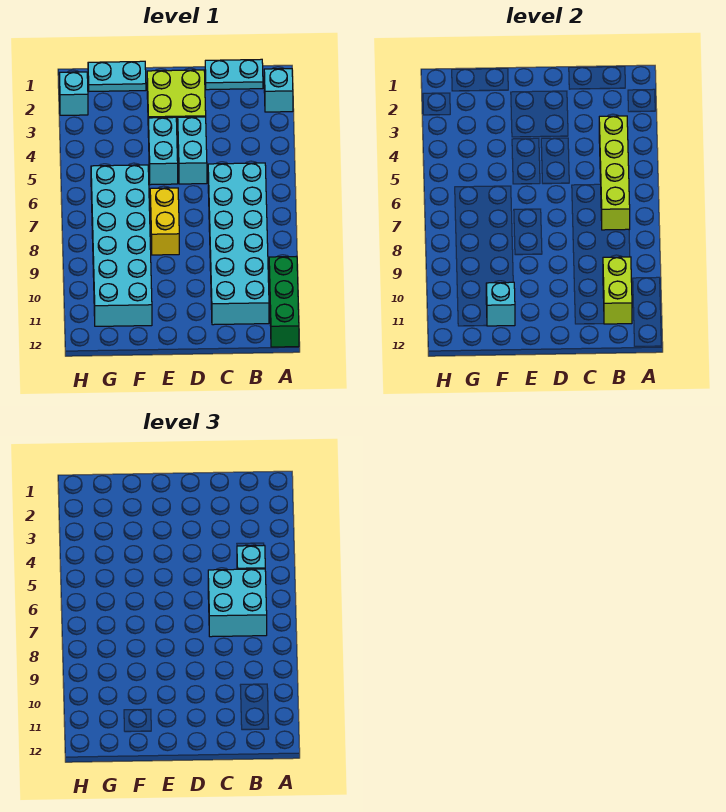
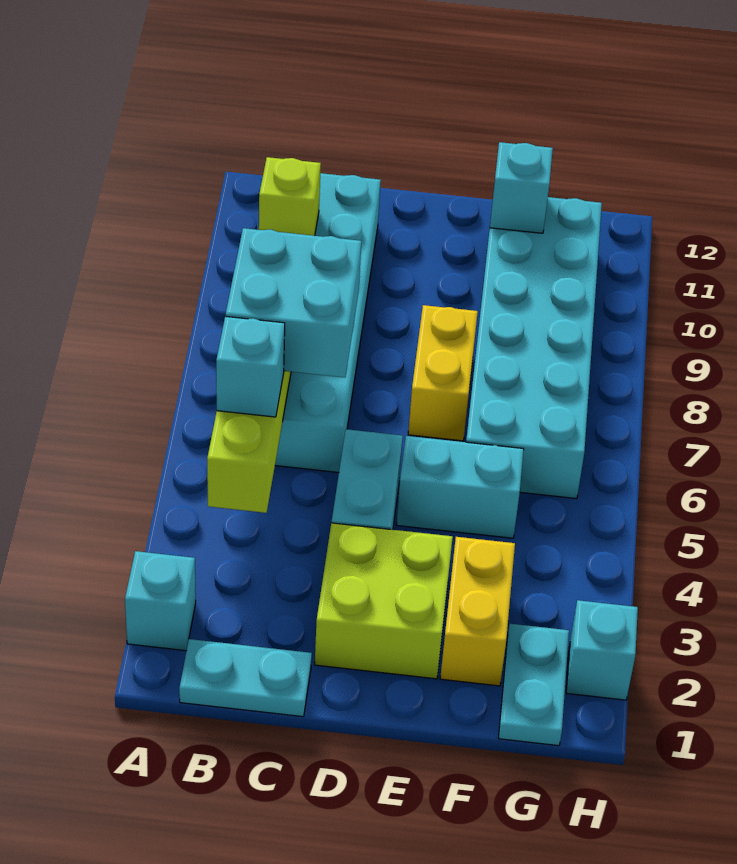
green brick A10:A12 level 1 -> none
lime brick B10:B11 level 2 -> lime brick B10 level 2
cyan brick E4:E5 level 1 -> cyan brick E5:F5 level 1
cyan plate F1:G1 level 1 -> cyan plate G1:G2 level 1
none -> yellow brick F2:F3 level 1

